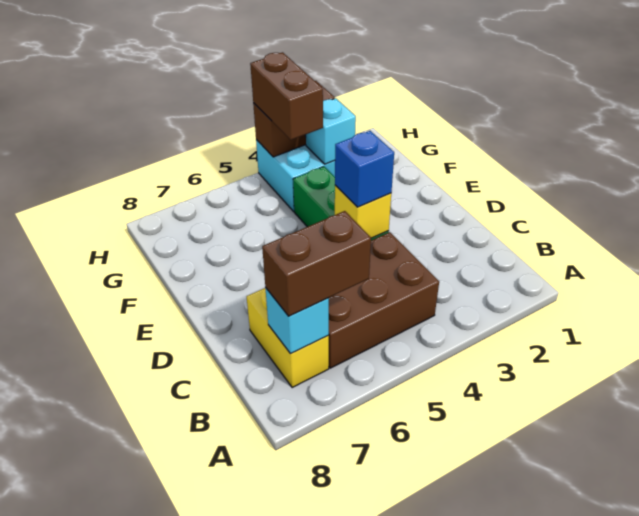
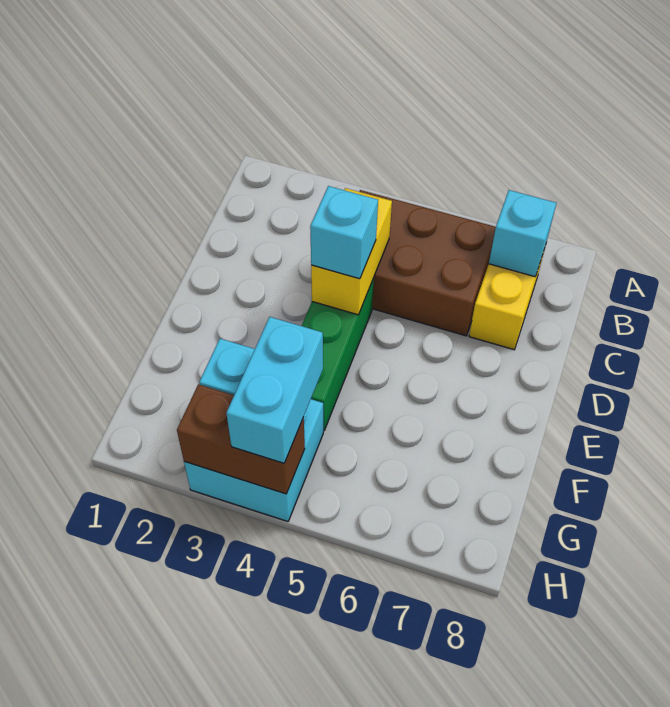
brown brick B6:B7 level 3 -> none
yellow brick D4 level 2 -> yellow brick C4:D4 level 2
blue brick D4 level 3 -> cyan brick D4 level 3
brown brick G4:H4 level 3 -> cyan brick G4:H4 level 3

